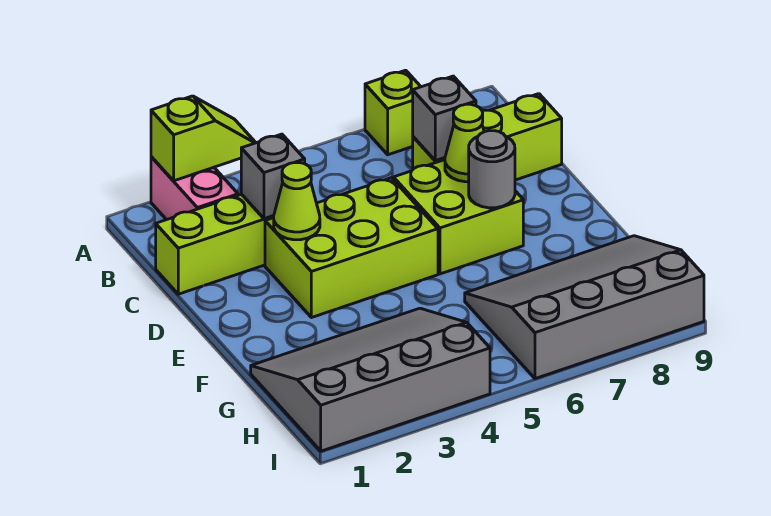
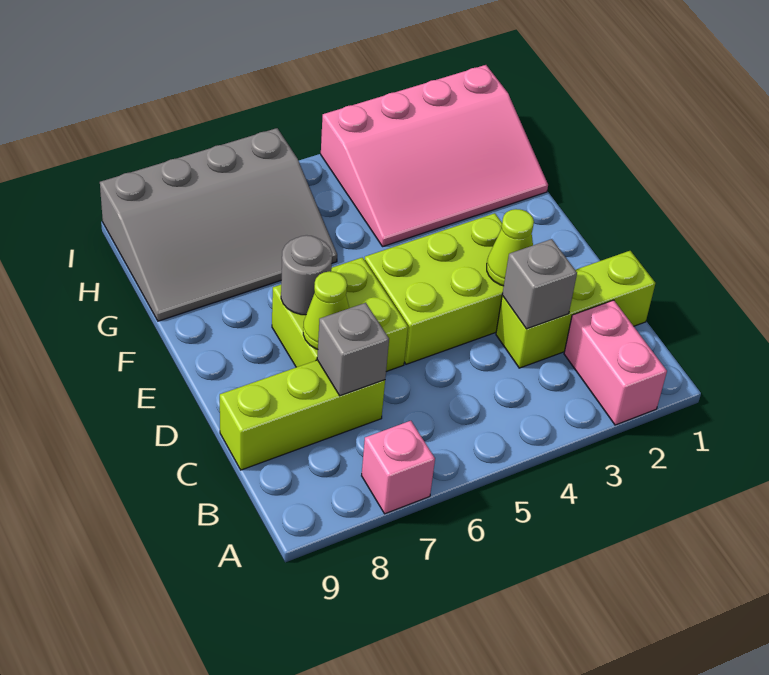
lime slope A2:A3 level 2 top 2 -> none
lime brick A7 level 1 -> pink brick A7 level 1
grey slope G1:I4 level 1 top I -> pink slope G1:I4 level 1 top I

